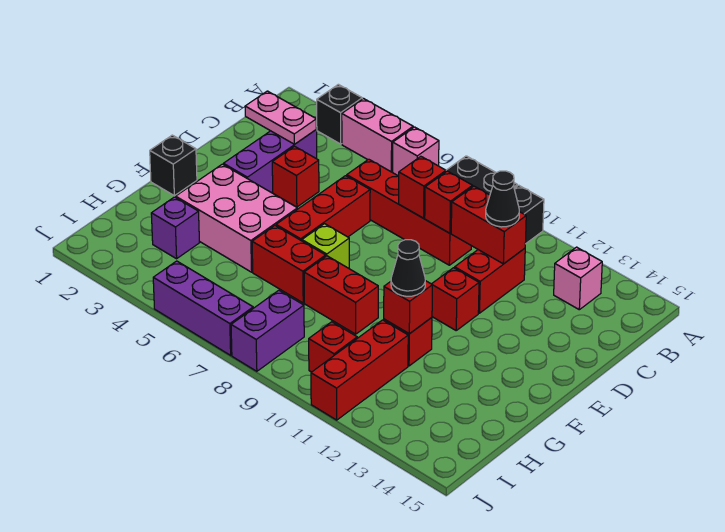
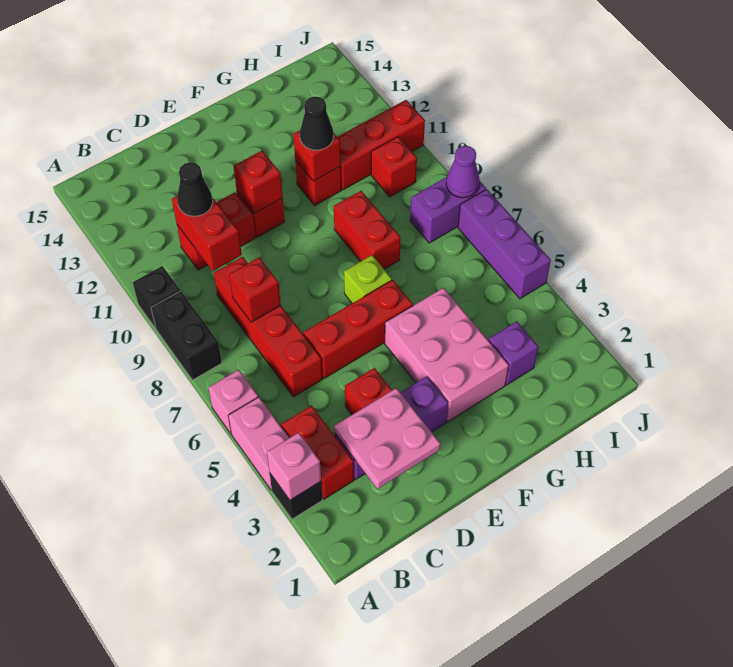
pink brick B13 level 1 -> pink brick A3 level 2
pink plate C2:C3 level 2 -> pink plate C2:D3 level 2
red brick C9 level 2 -> red brick E11 level 2
black brick F1 level 1 -> none
red brick G6:G7 level 1 -> red brick B3:B4 level 1
none -> purple cone J8 level 2

